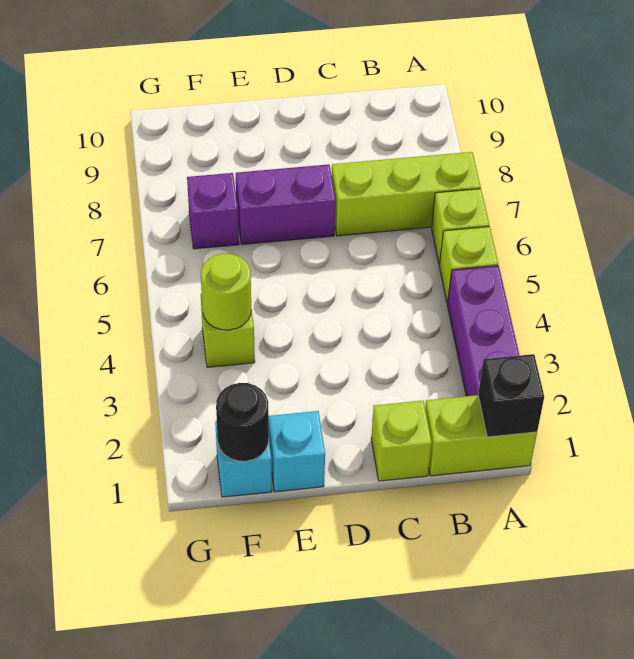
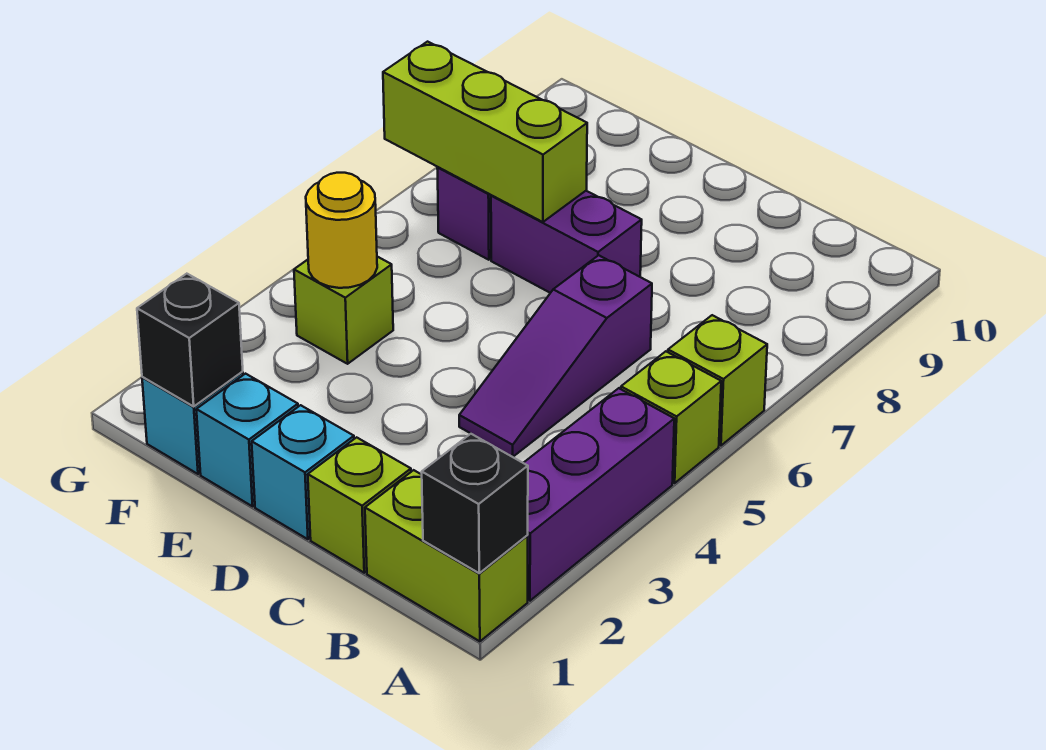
lime brick A7:C7 level 1 -> lime brick E7:G7 level 2
none -> purple slope C4:C6 level 1 top 6
none -> cyan brick D1 level 1
black round brick F1 level 2 -> black brick F1 level 2
lime round brick F4 level 2 -> yellow round brick F4 level 2

